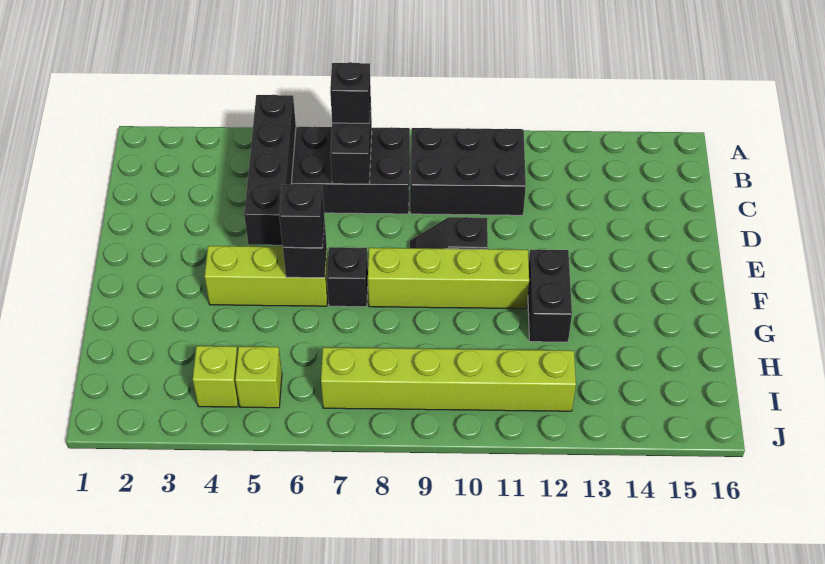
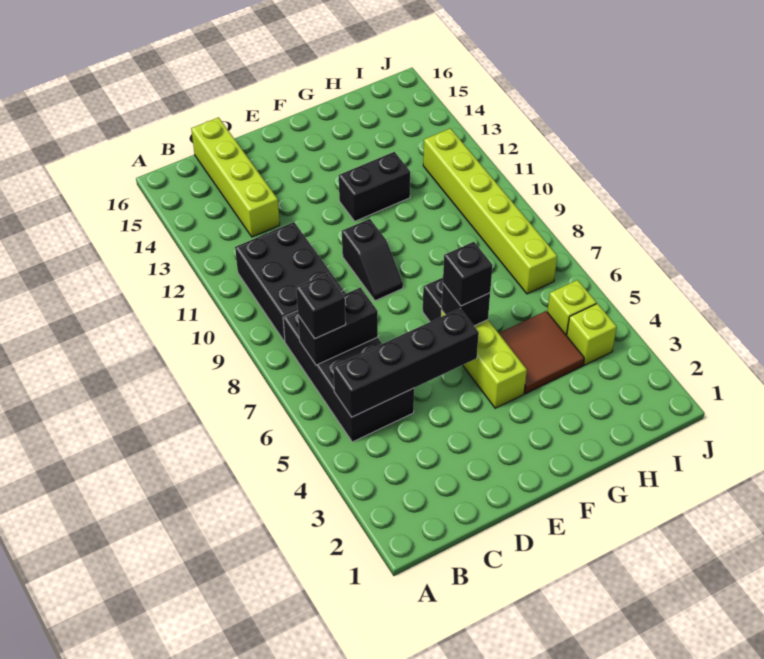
lime brick F8:F11 level 1 -> lime brick C13:C16 level 1
none -> brown tile G4:H5 level 1

